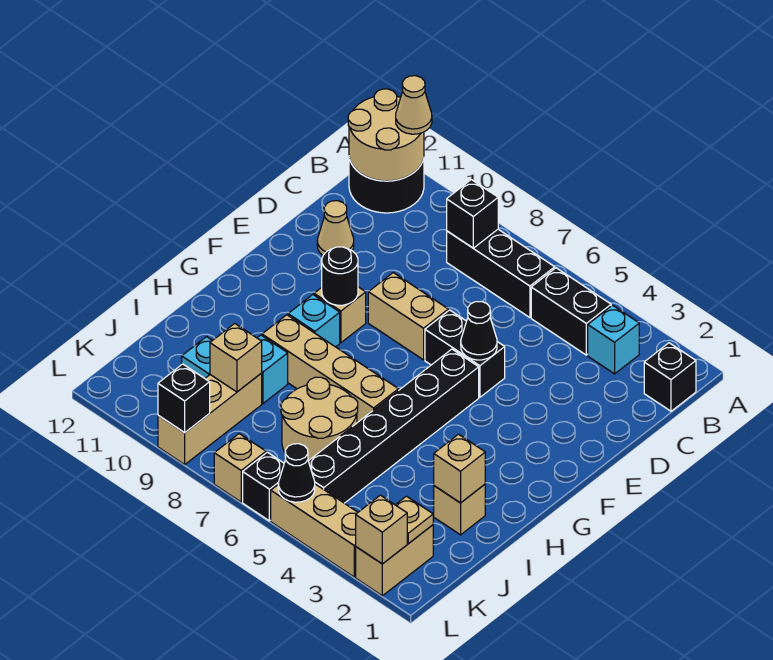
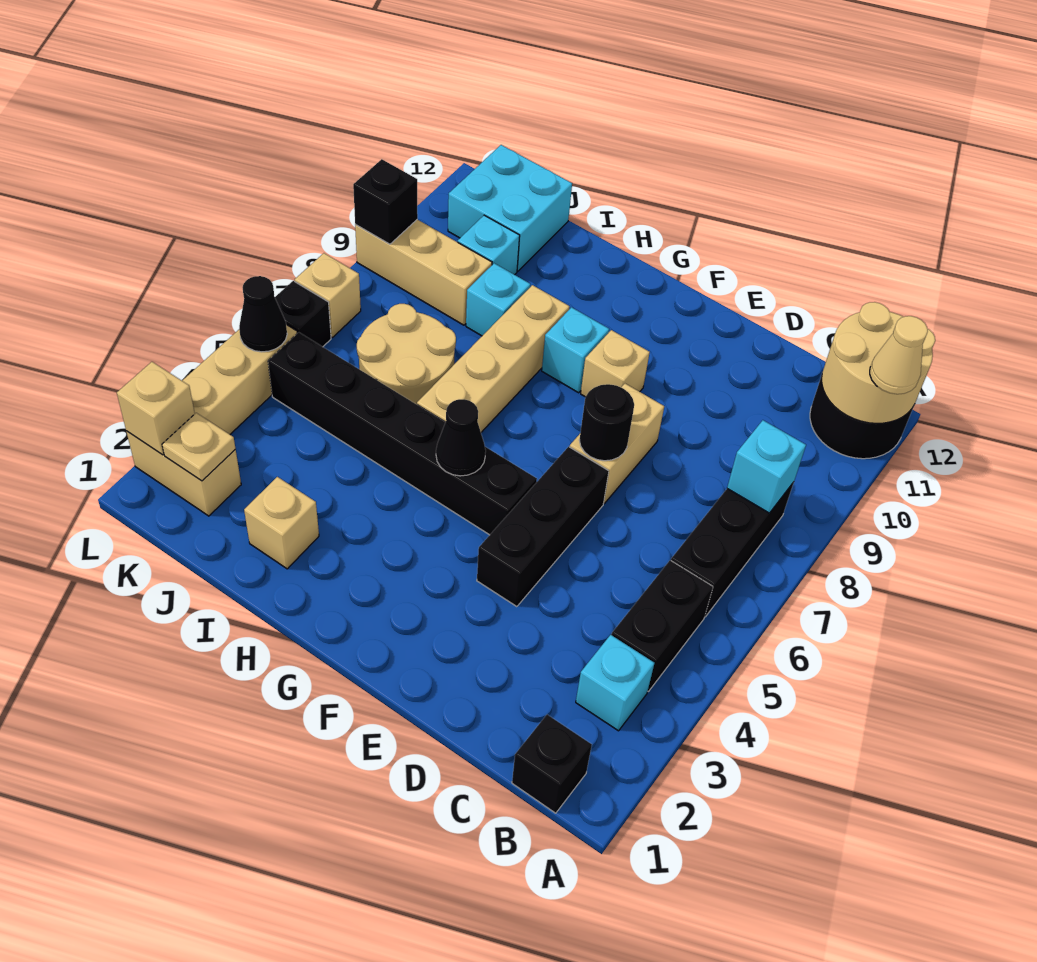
black brick B8 level 2 -> cyan brick B8 level 2
tan cone D11 level 1 -> none
black brick E5:E6 level 1 -> black brick E4:E6 level 1
black cone E5 level 2 -> black cone G5 level 2
black round brick F9 level 2 -> black round brick E7 level 2
tan brick I2 level 2 -> none
tan brick J9 level 2 -> none
none -> cyan brick J11:K12 level 1

